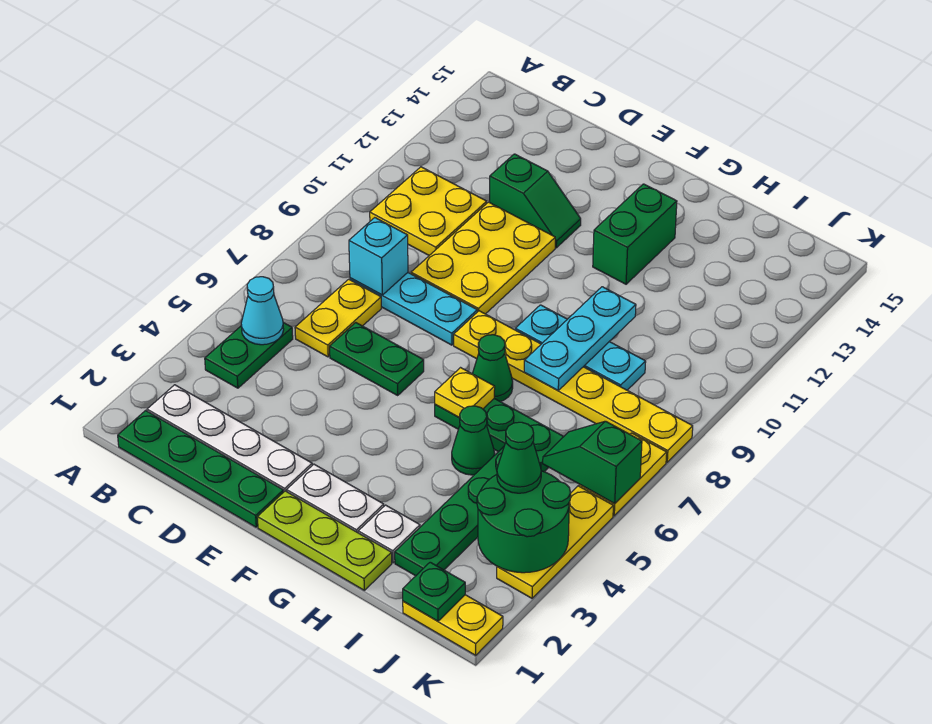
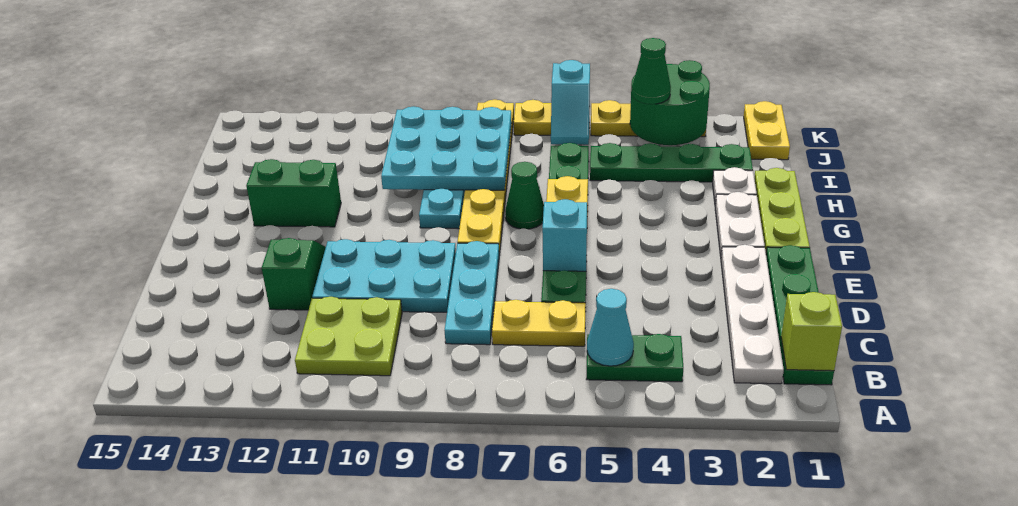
none -> lime brick B1 level 2
yellow plate B10:C11 level 1 -> lime plate B10:C11 level 1
cyan brick C8 level 2 -> cyan brick E6 level 2
yellow plate D9:E11 level 1 -> cyan plate D9:E11 level 1
green cone H5 level 1 -> none
cyan plate H8:H10 level 2 -> cyan plate H8:J10 level 2
green plate J1 level 2 -> none
green slope J6:K6 level 2 top K -> cyan slope J6:K6 level 2 top K

